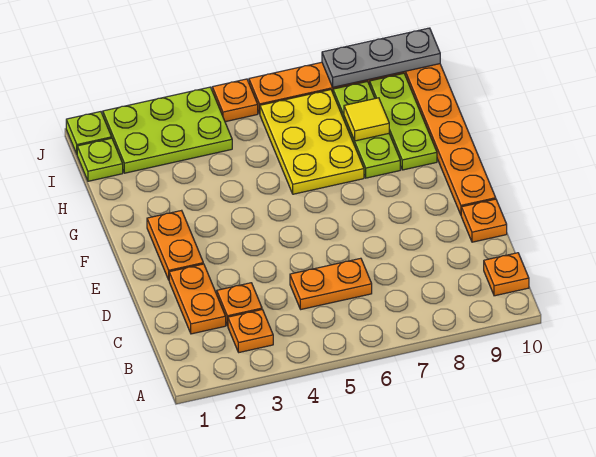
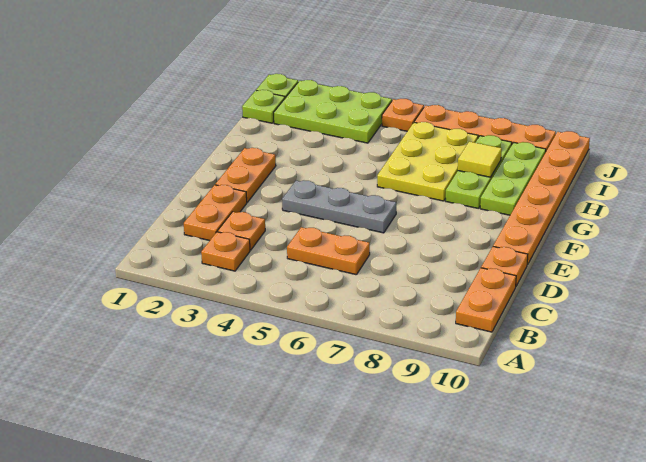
orange plate B10 level 1 -> orange plate B10:C10 level 1
grey plate J8:J10 level 2 -> grey plate E4:E6 level 1

